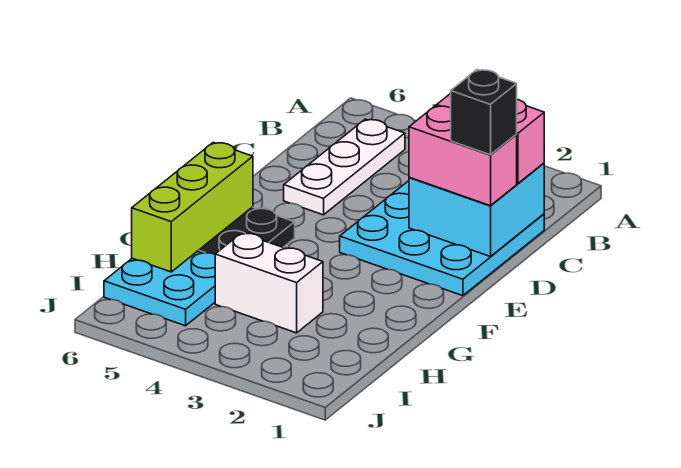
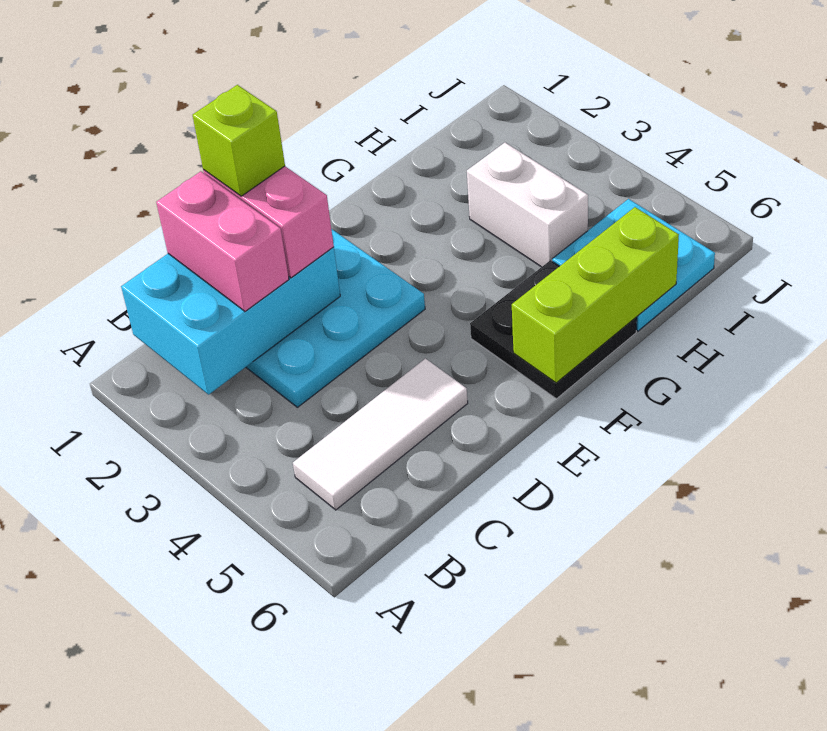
white plate B5:D5 level 1 -> white tile B5:D5 level 1
cyan brick C1:D2 level 2 -> cyan brick B1:D2 level 2
black brick D1 level 4 -> lime brick D1 level 4

